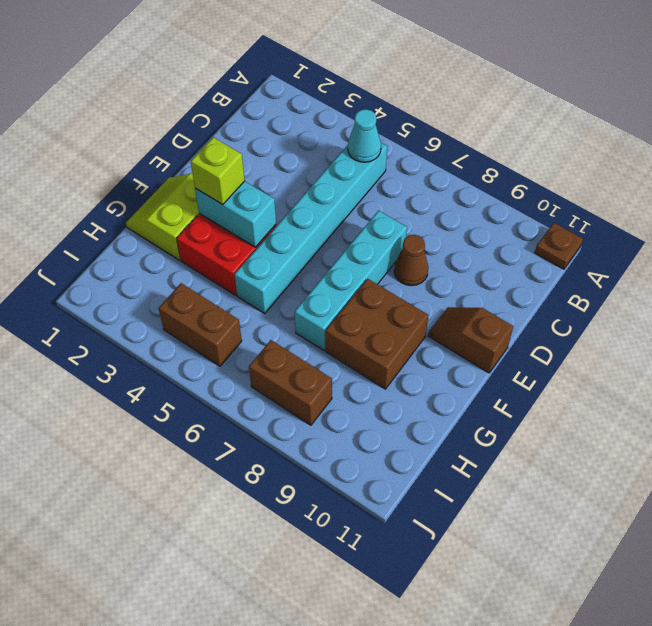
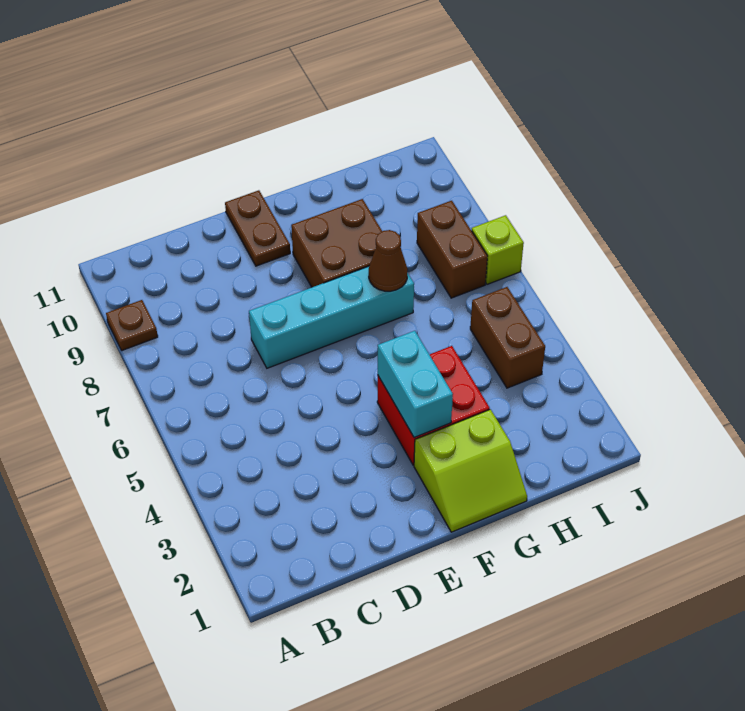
brown plate A11 level 1 -> brown plate A9 level 1
cyan brick B5:G5 level 1 -> none
cyan cone B5 level 2 -> none
brown cone D8 level 1 -> brown cone G7 level 2
brown slope E10:E11 level 1 top 11 -> brown plate E10:E11 level 1
lime brick F3 level 3 -> lime brick J7 level 1

